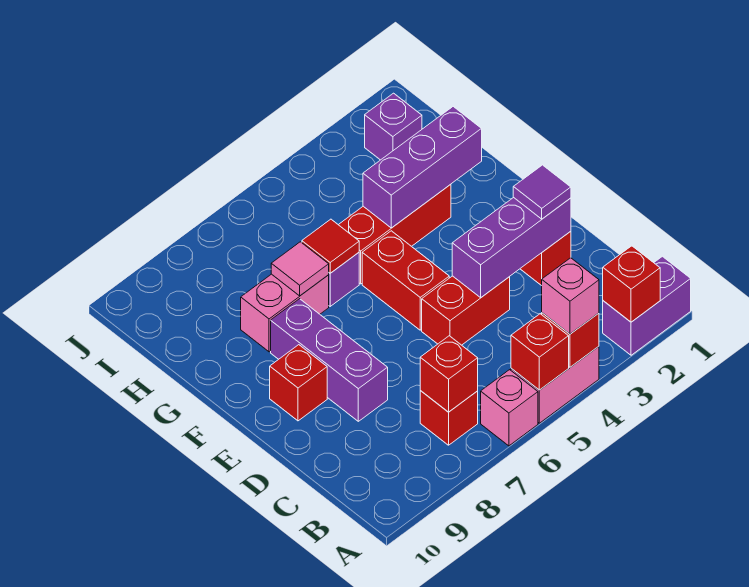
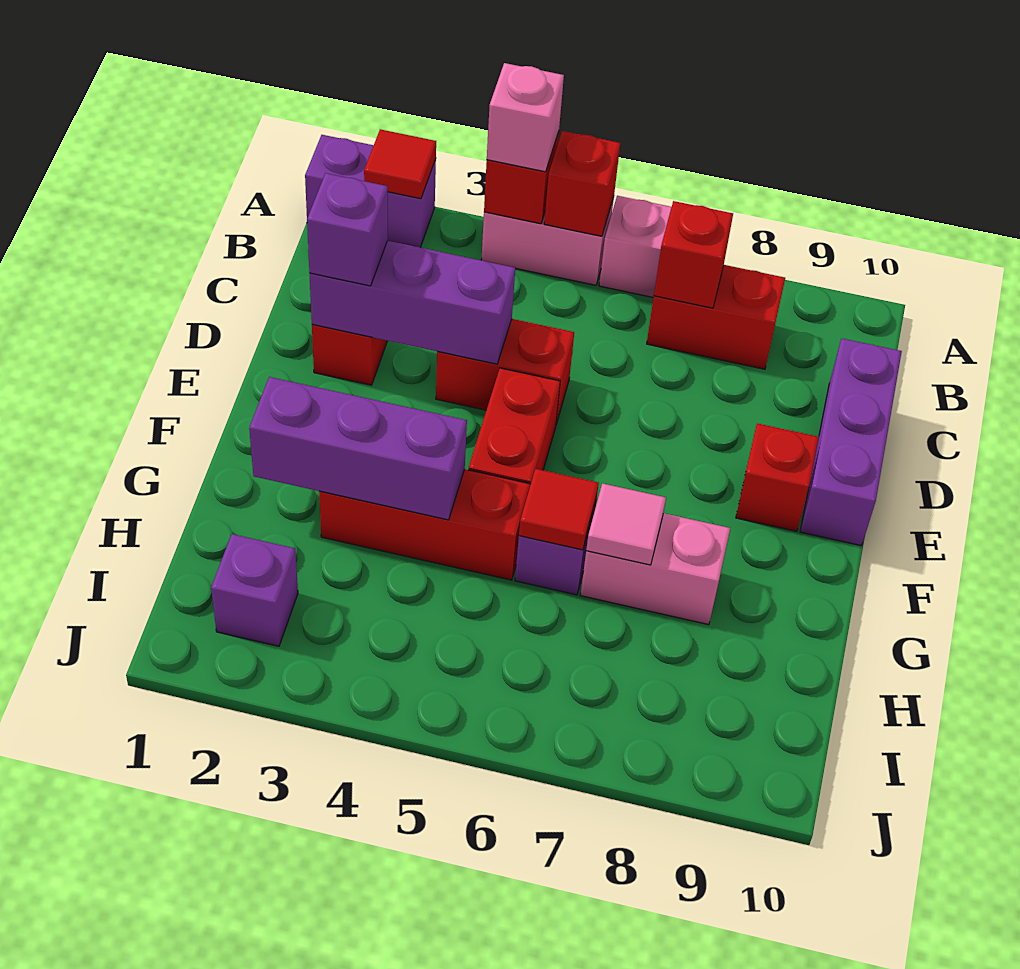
red brick A2 level 2 -> red tile A2 level 2
red brick B7 level 1 -> red brick B7:B8 level 1
purple tile D2 level 3 -> purple brick D2 level 3
purple brick D8:F8 level 1 -> purple brick C10:E10 level 1

